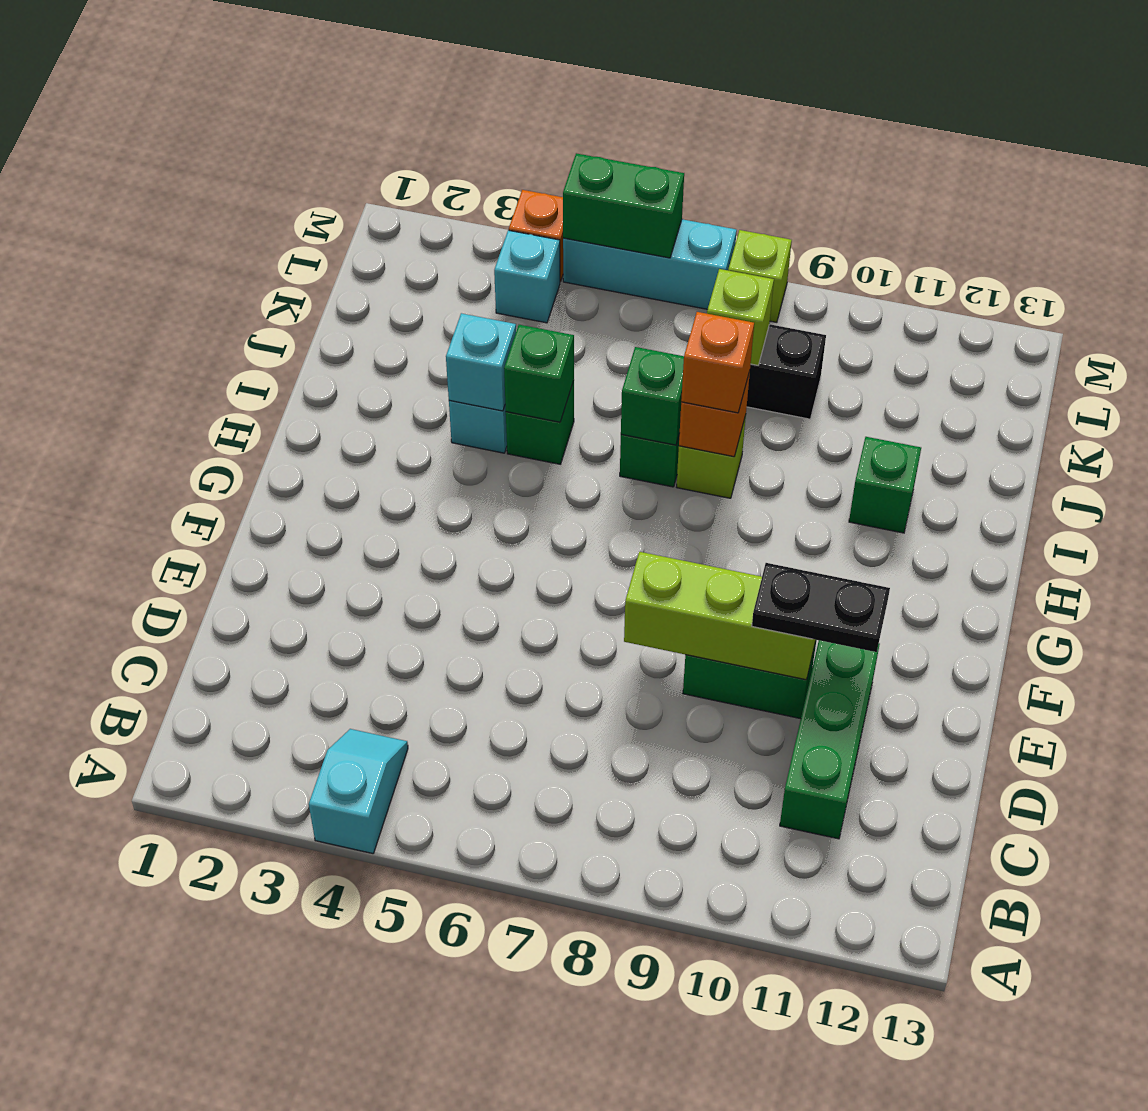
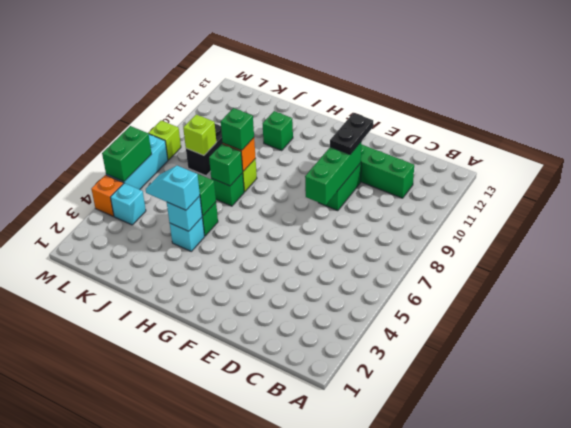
cyan slope A4:B4 level 1 top A -> cyan slope I4:J4 level 3 top I
lime brick E8:E10 level 2 -> green brick E8:E10 level 2
orange brick I8 level 3 -> green brick I8 level 3

